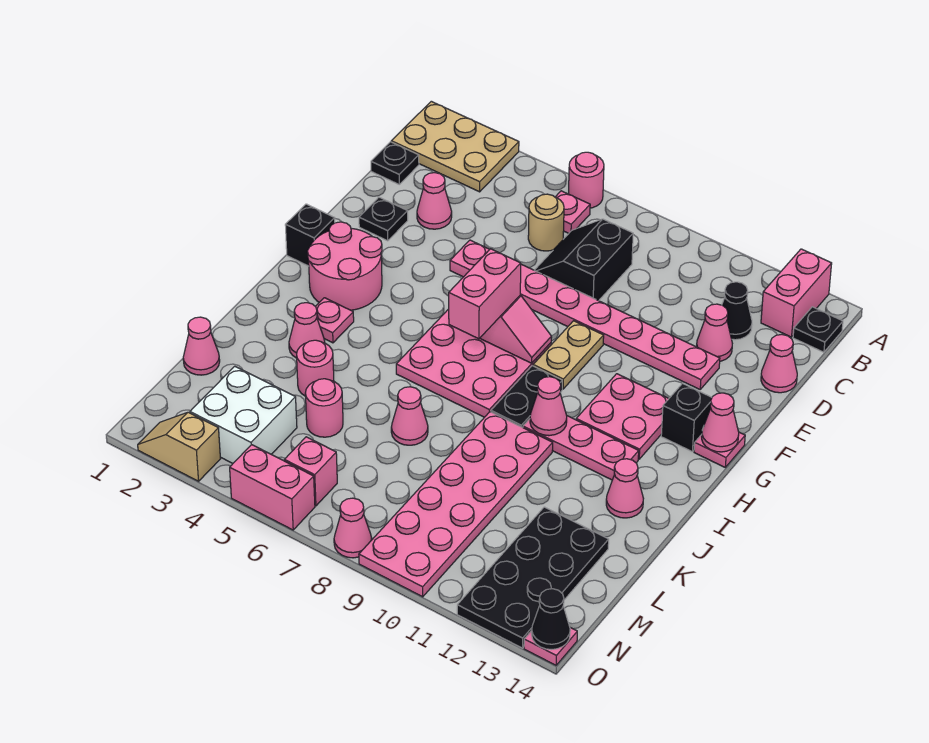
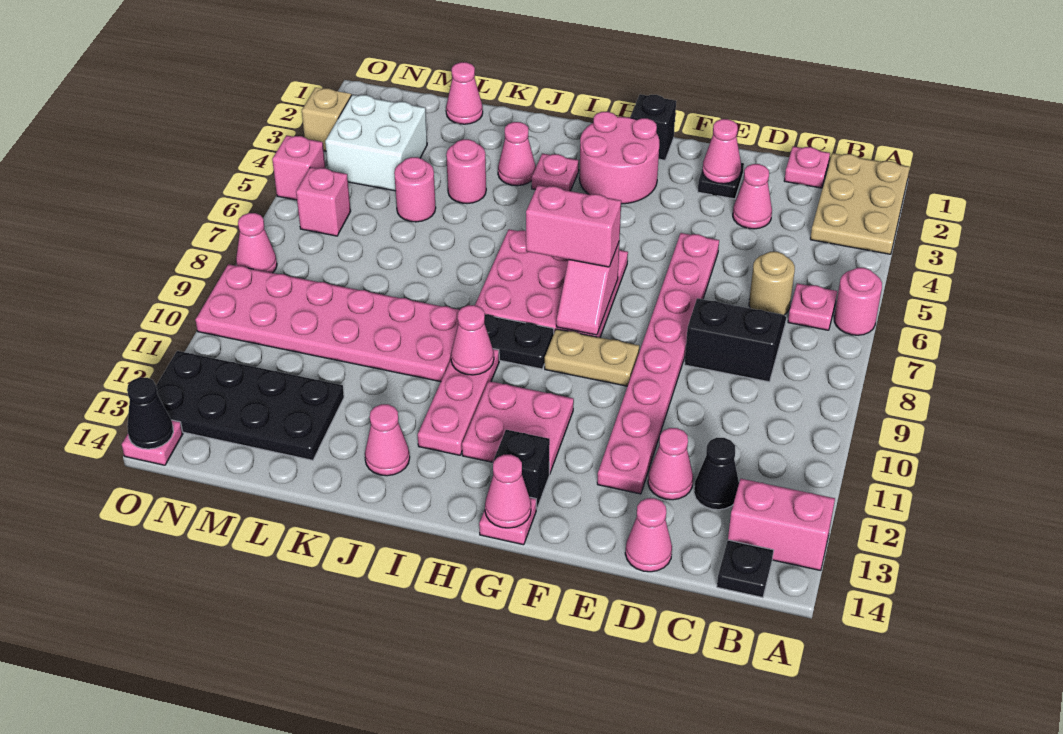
black plate C1 level 1 -> pink plate C1 level 1
pink cone K7 level 1 -> pink cone E2 level 2
pink brick O5:O6 level 1 -> pink brick O5 level 1

